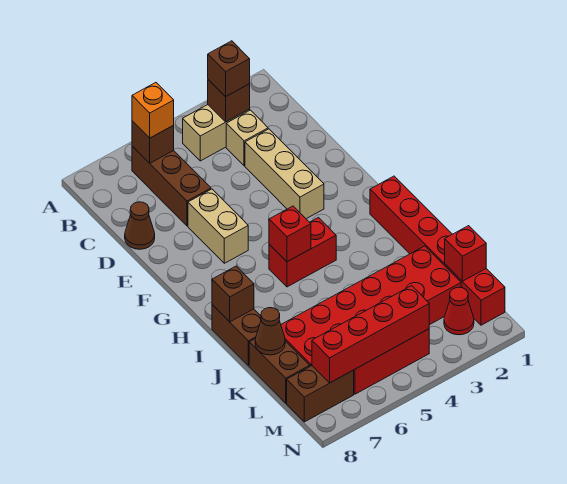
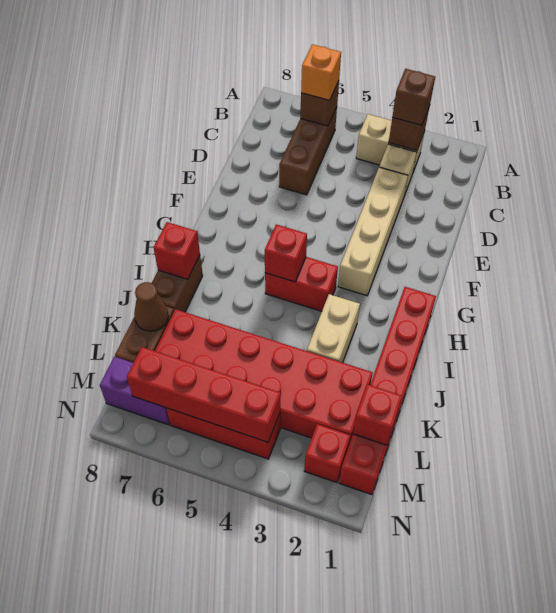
tan brick D3:F3 level 1 -> tan brick D3:G3 level 1
brown cone D8 level 1 -> none
tan brick E6:F6 level 1 -> tan brick I3:J3 level 1
brown brick I8 level 2 -> red brick I8 level 2
red cone M2 level 1 -> red brick M2 level 1
brown brick M7:M8 level 1 -> purple brick M7:M8 level 1

